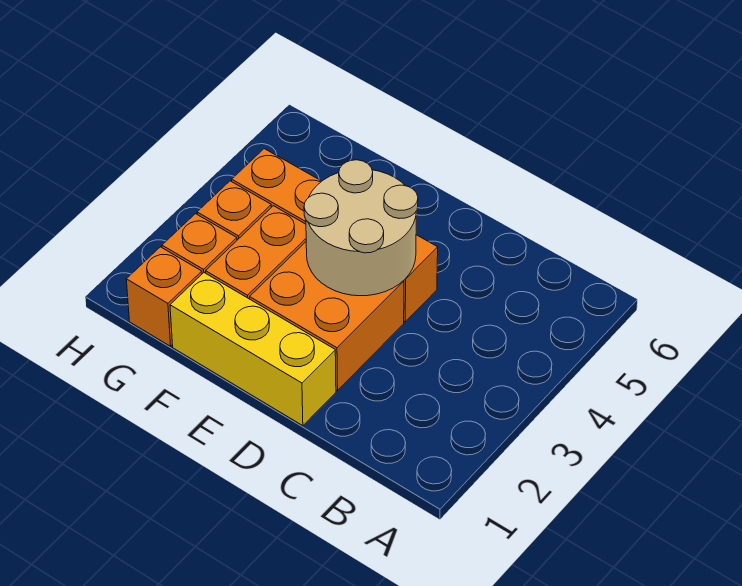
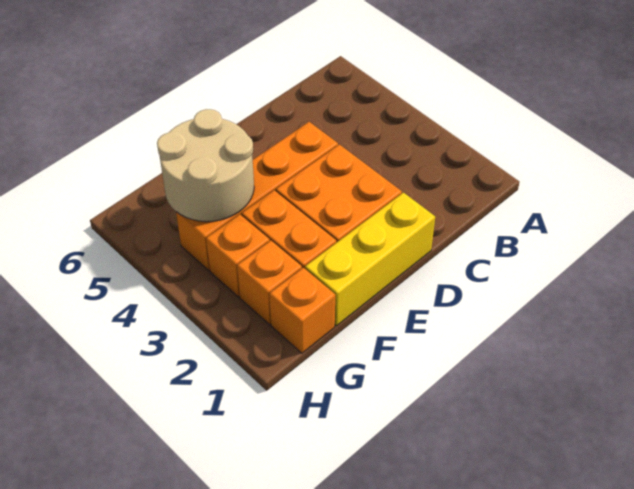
tan round brick D3:E4 level 2 -> tan round brick F4:G5 level 2

